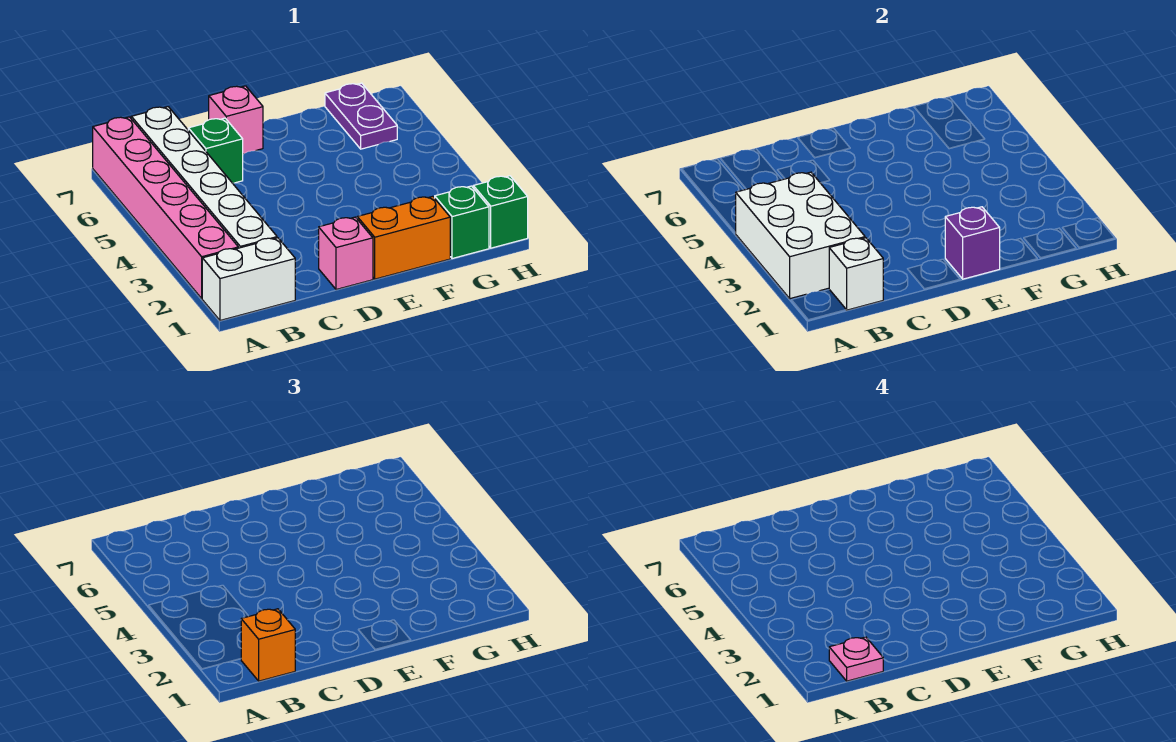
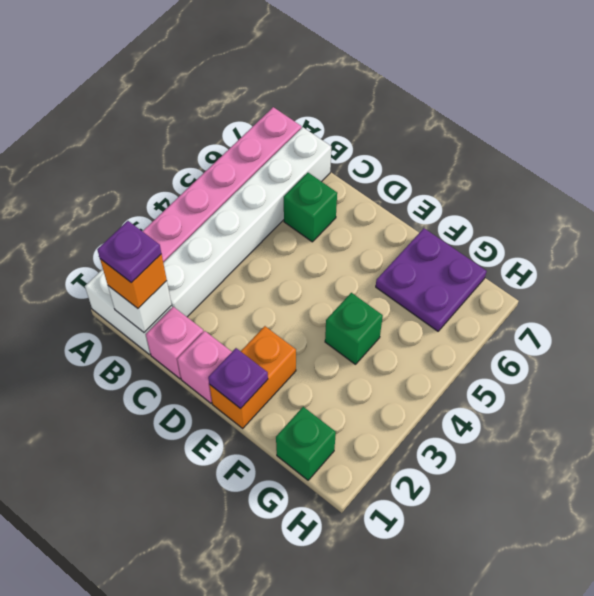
white brick A2:B4 level 2 -> none
pink plate B1 level 4 -> purple plate B1 level 4
pink brick D7 level 1 -> pink brick C1 level 1
orange brick E1:F1 level 1 -> orange brick E1:E2 level 1
purple brick E1 level 2 -> purple plate E1 level 2
purple plate G6:G7 level 1 -> purple plate F6:G7 level 1
green brick H1 level 1 -> green brick F4 level 1

